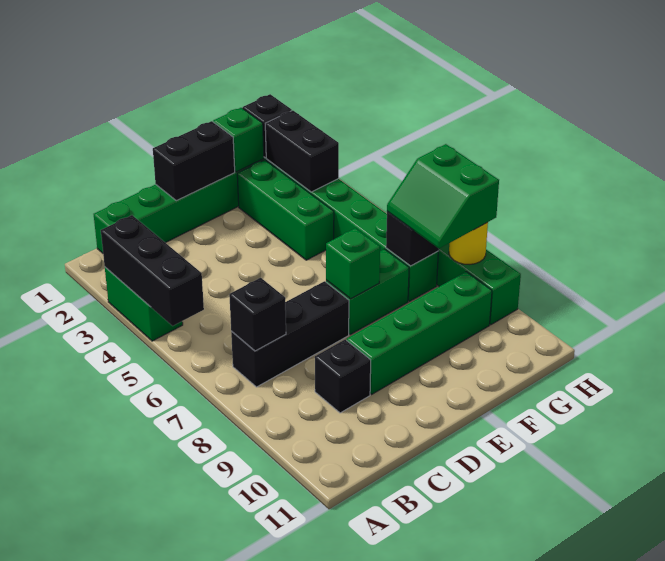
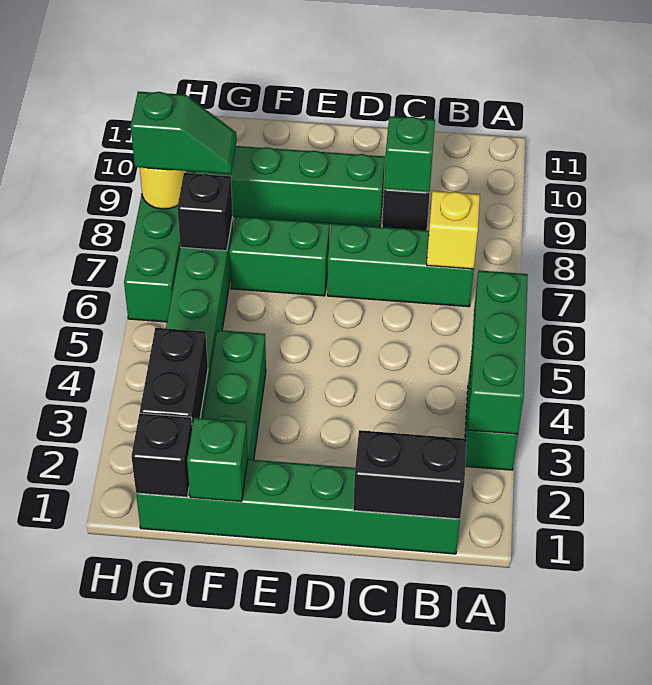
black brick A3:A5 level 2 -> green brick A3:A5 level 2
black brick B7:D7 level 1 -> green brick B7:D7 level 1
black brick B7 level 2 -> yellow brick B7 level 2
black brick D1:E1 level 2 -> black brick B1:C1 level 2
green brick E7 level 2 -> green brick C9 level 2
green slope G7:H8 level 3 top H -> green slope G8:H8 level 3 top H

